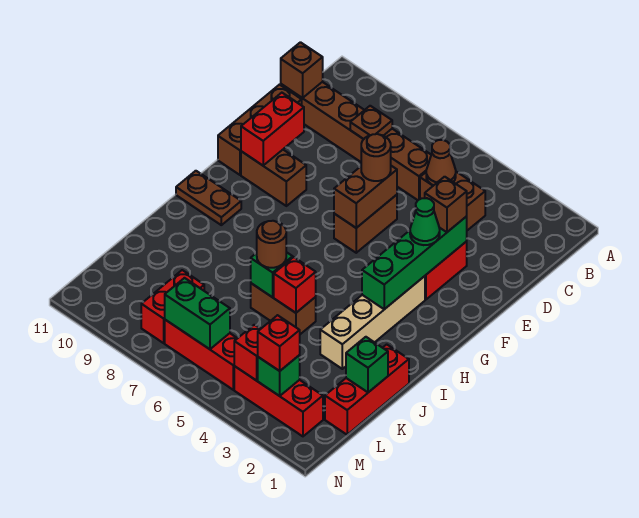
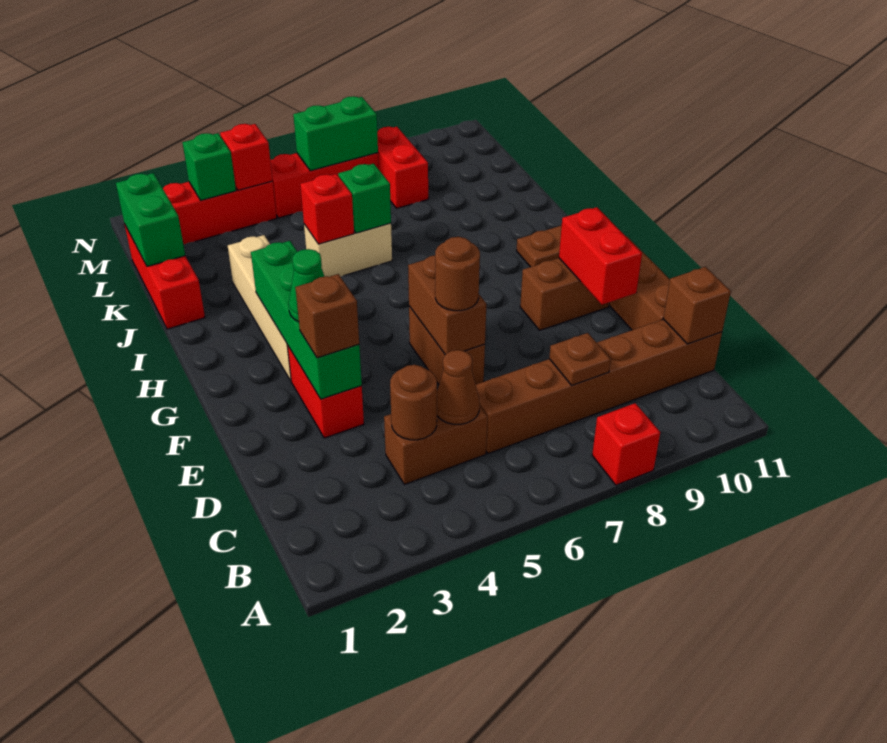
brown brick J5:J6 level 1 -> tan brick J5:J6 level 1
brown round brick J6 level 3 -> brown round brick C4 level 2
green brick K1 level 2 -> green brick K1:L1 level 2
red brick M3 level 3 -> red brick A8 level 1

